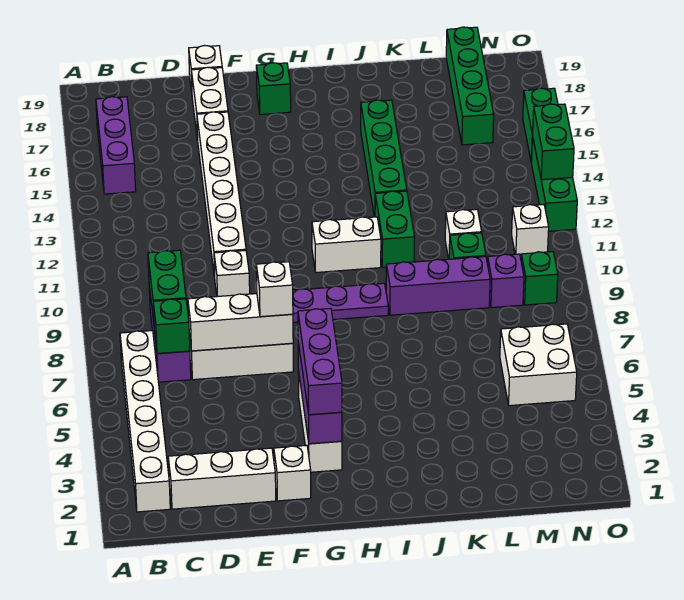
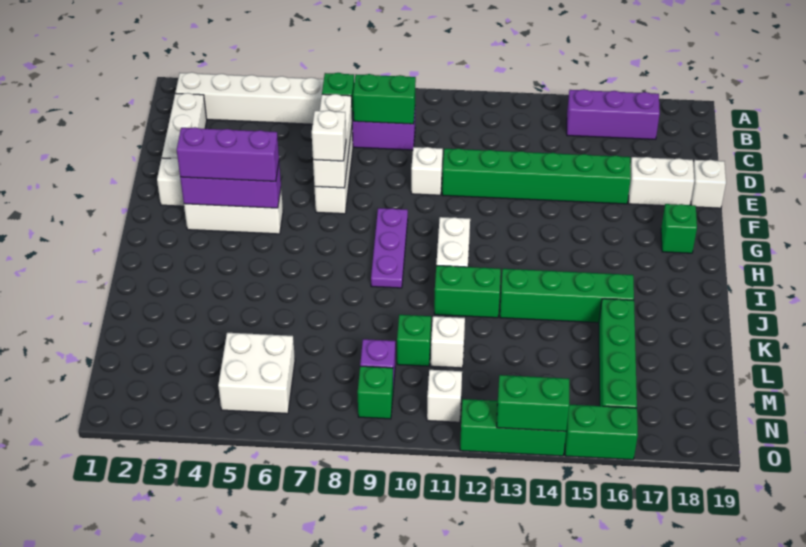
white brick E11:E16 level 1 -> green brick E11:E16 level 1
purple brick J9:L9 level 1 -> none
green brick M16:M19 level 1 -> green brick K16:N16 level 1

